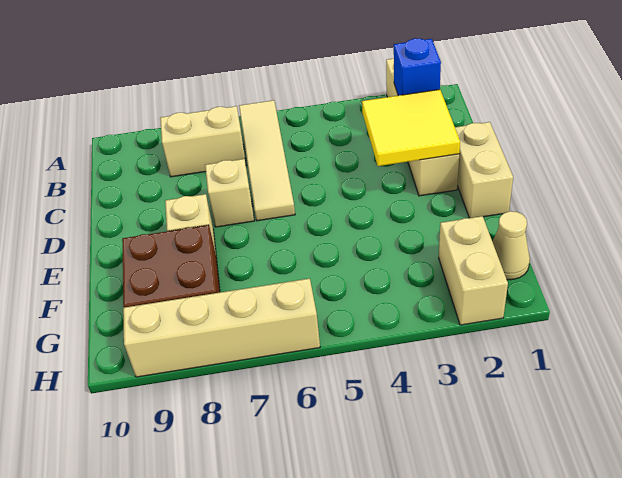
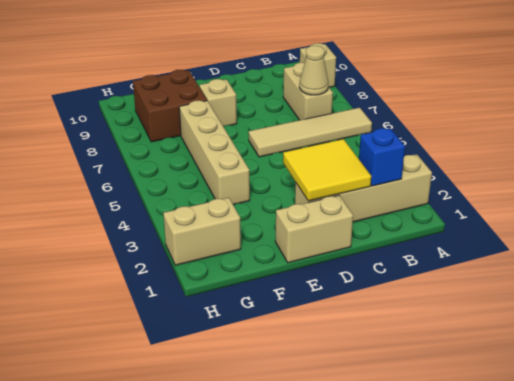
tan brick D7 level 1 -> tan brick A9 level 1
tan cone G1 level 1 -> tan cone B7 level 2
tan brick H6:H9 level 1 -> tan brick F4:F7 level 1

